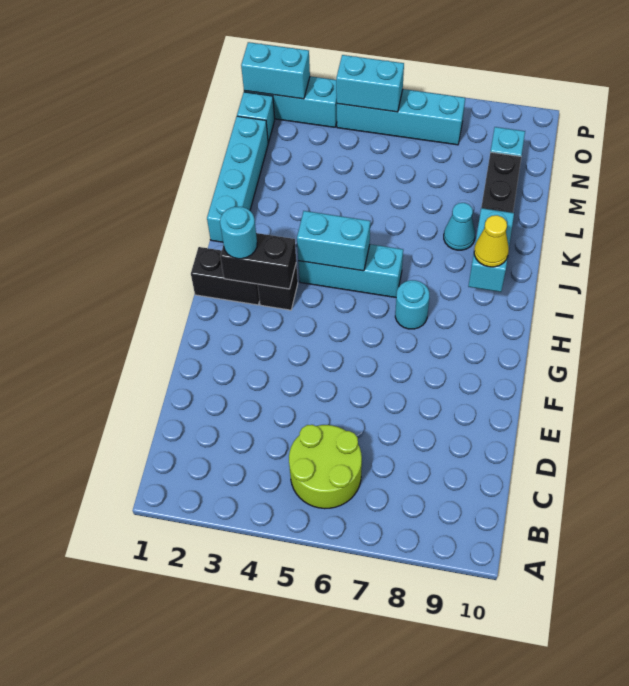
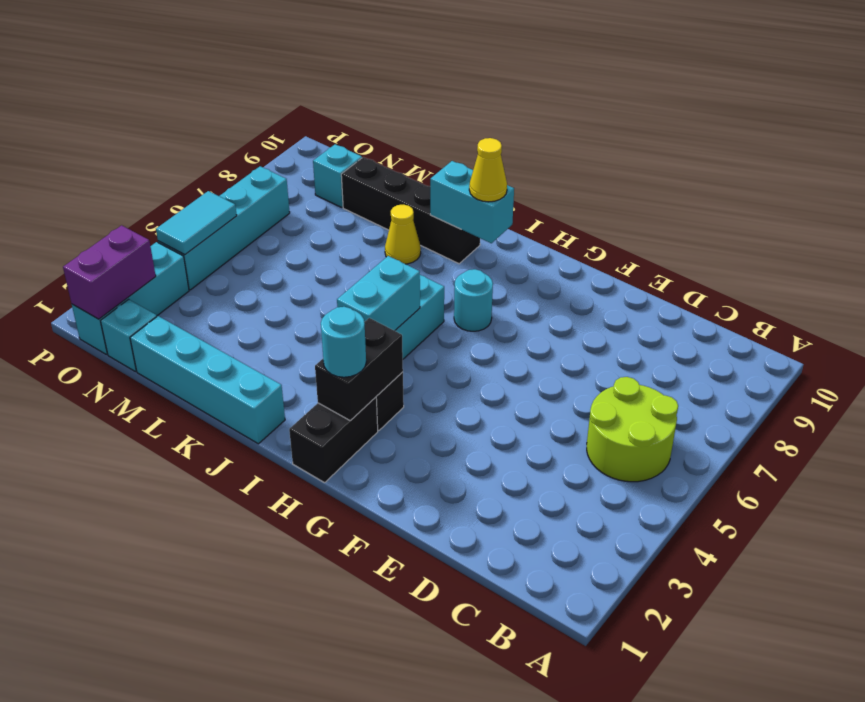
cyan cone K8 level 1 -> yellow cone K8 level 1
cyan brick O1:O2 level 2 -> purple brick O1:O2 level 2
cyan brick O4:O5 level 2 -> cyan tile O4:O5 level 2

